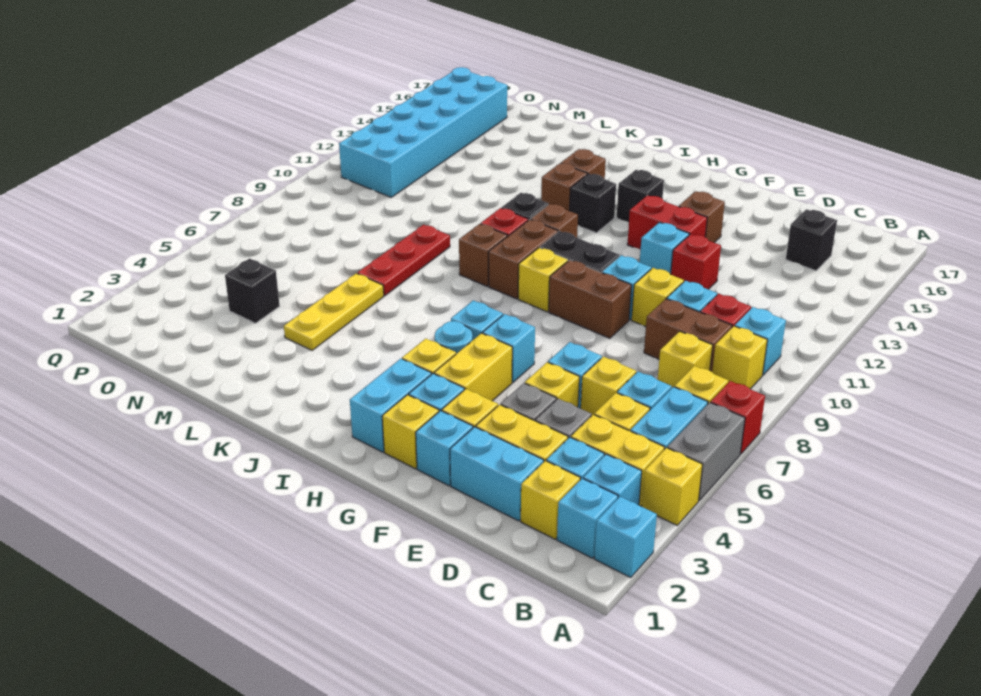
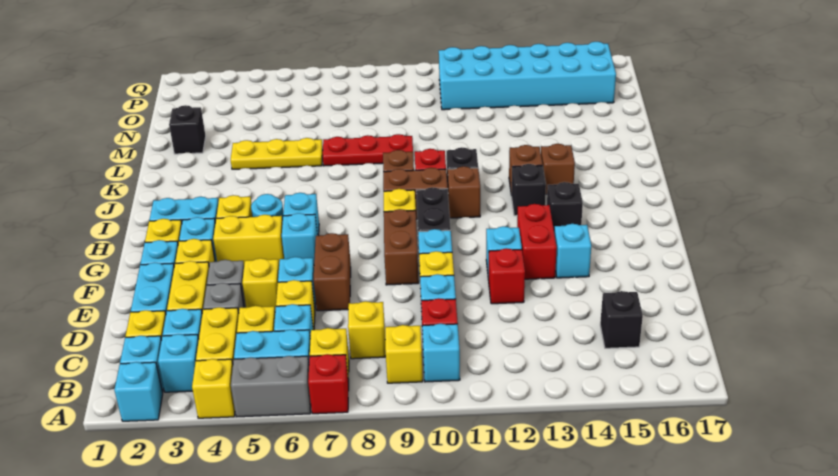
brown brick C9:D9 level 1 -> brown brick E7:F7 level 1
brown brick F14 level 1 -> cyan brick F14 level 1
black brick N4 level 1 -> black brick M2 level 1

